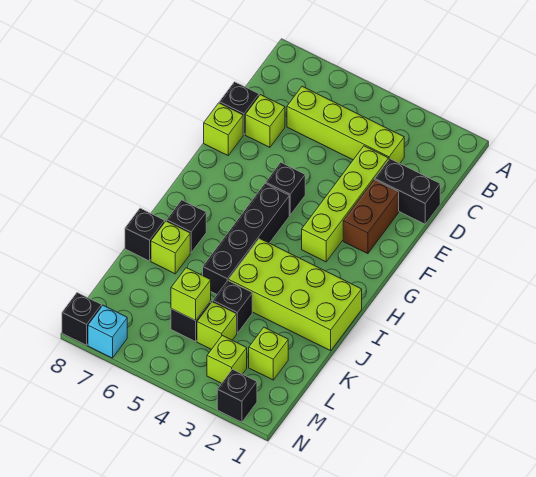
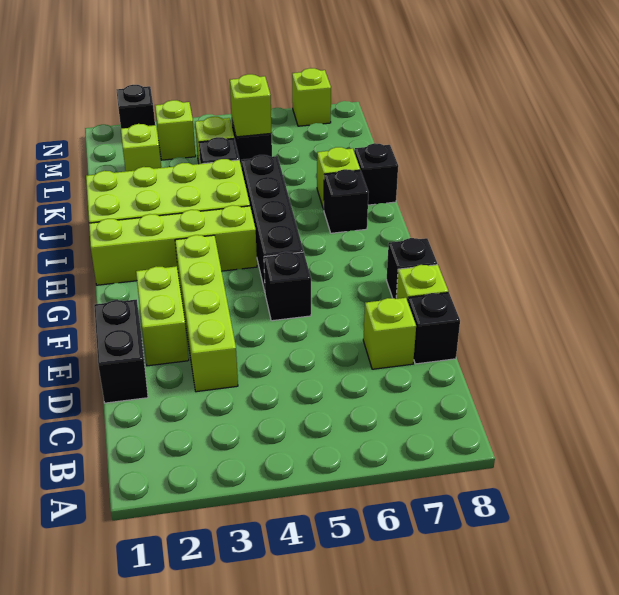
lime brick C3:C6 level 1 -> lime brick H1:H4 level 1
black brick D1:D2 level 1 -> black brick D1:E1 level 1
brown brick E2:F2 level 1 -> lime brick E2:F2 level 1
cyan brick N7 level 1 -> lime brick N7 level 1
black brick N8 level 1 -> black brick F8 level 1

